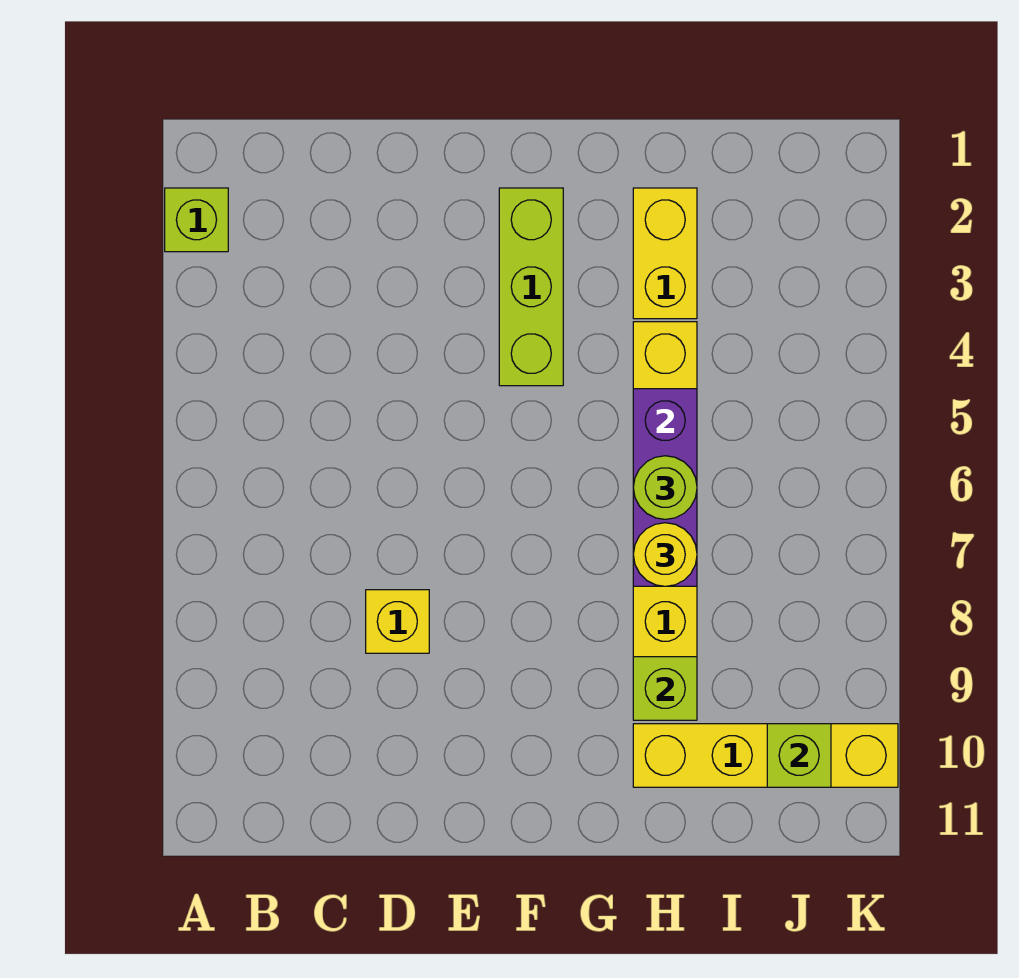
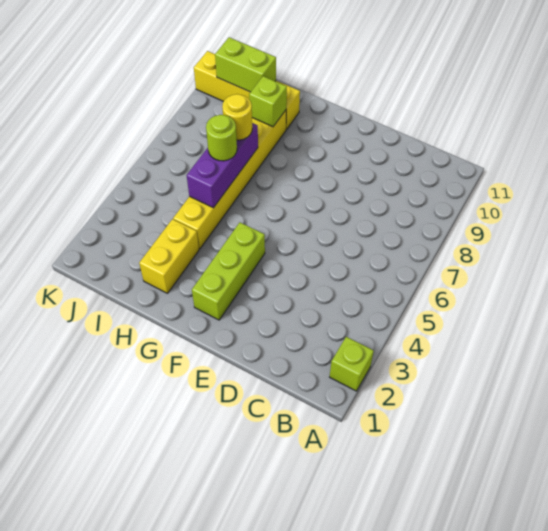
yellow brick D8 level 1 -> none
lime brick J10 level 2 -> lime brick I10:J10 level 2

